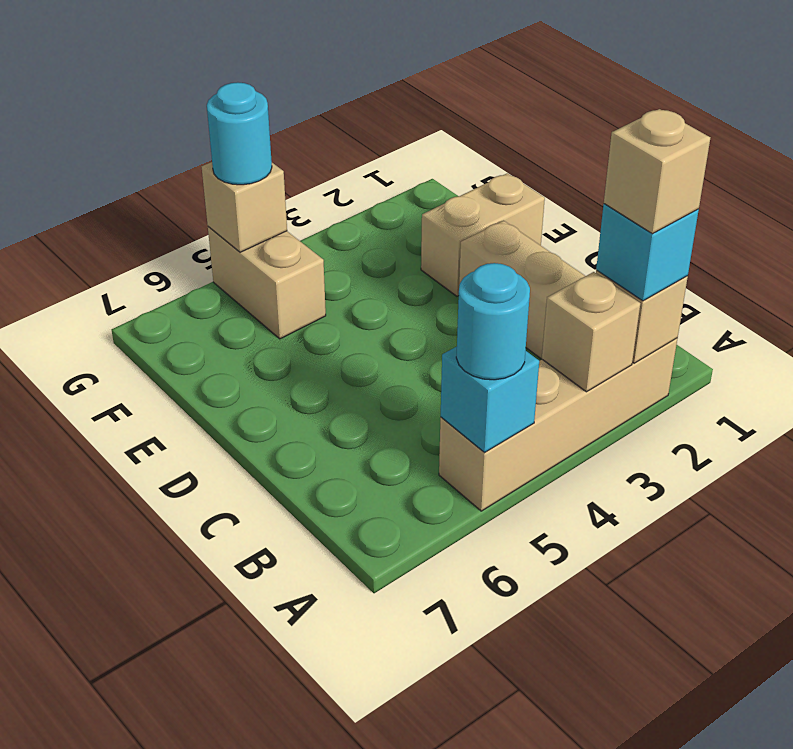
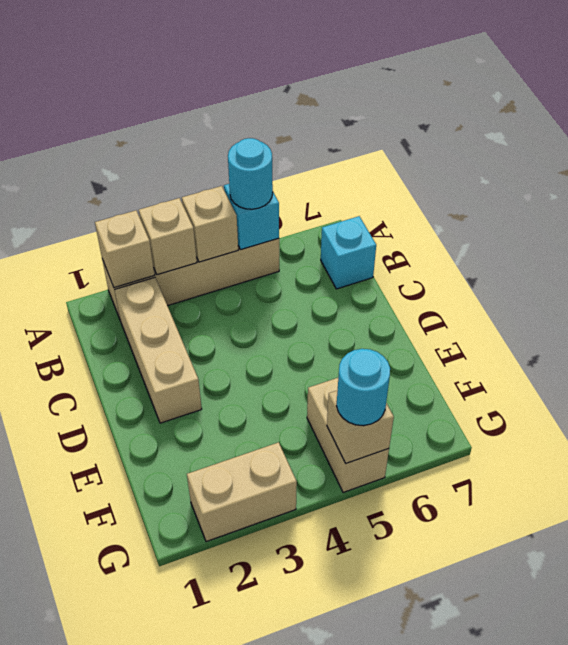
cyan brick A2 level 3 -> cyan brick B7 level 1
tan brick A2 level 4 -> tan brick A4 level 2
tan brick E1:E2 level 1 -> tan brick G2:G3 level 1

